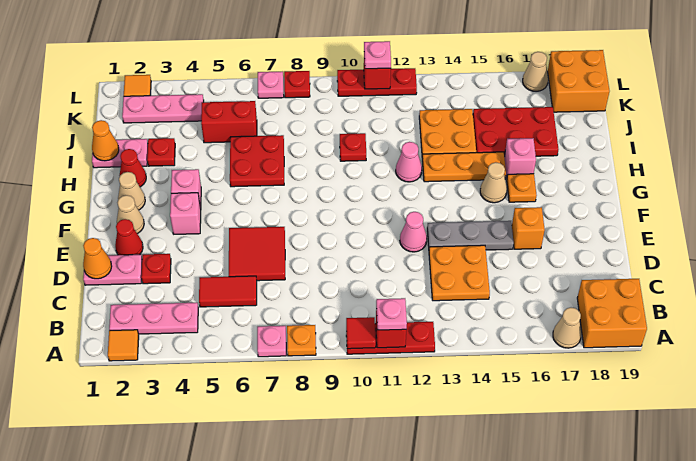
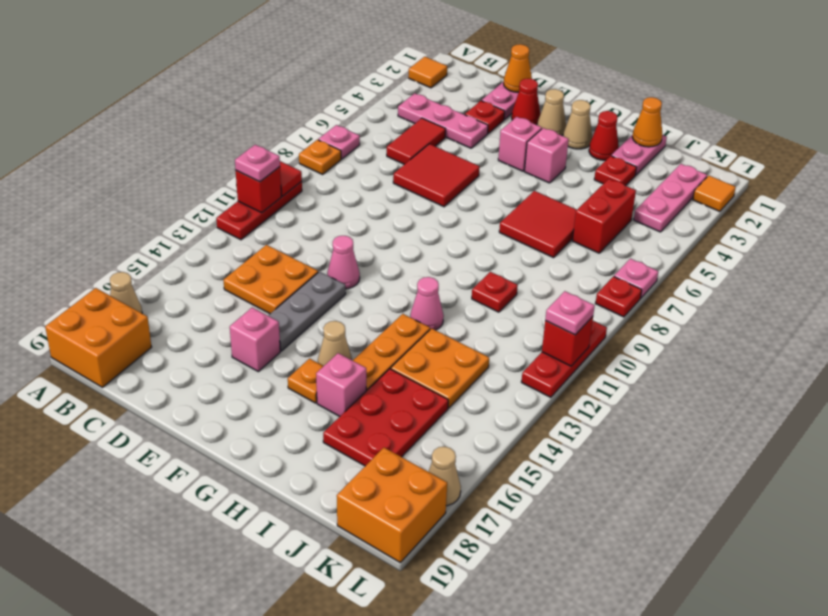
pink plate B2:B4 level 1 -> pink plate B4:D4 level 1
orange brick E16 level 1 -> pink brick E16 level 1
red plate H6:I7 level 1 -> red tile H6:I7 level 1

